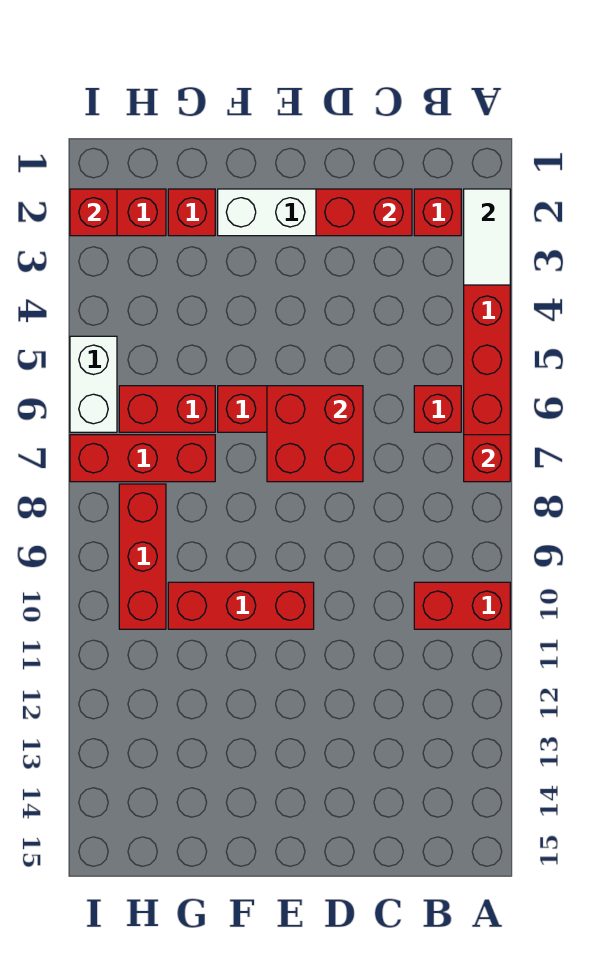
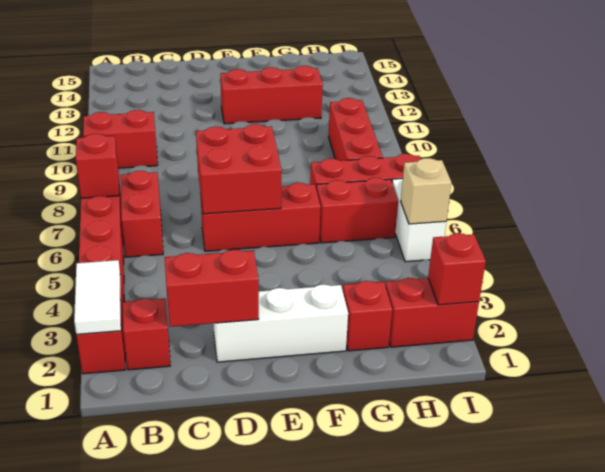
red brick B6 level 1 -> red brick B6:B7 level 1
red brick E10:G10 level 1 -> red brick E12:G12 level 1
none -> tan brick I5 level 2

